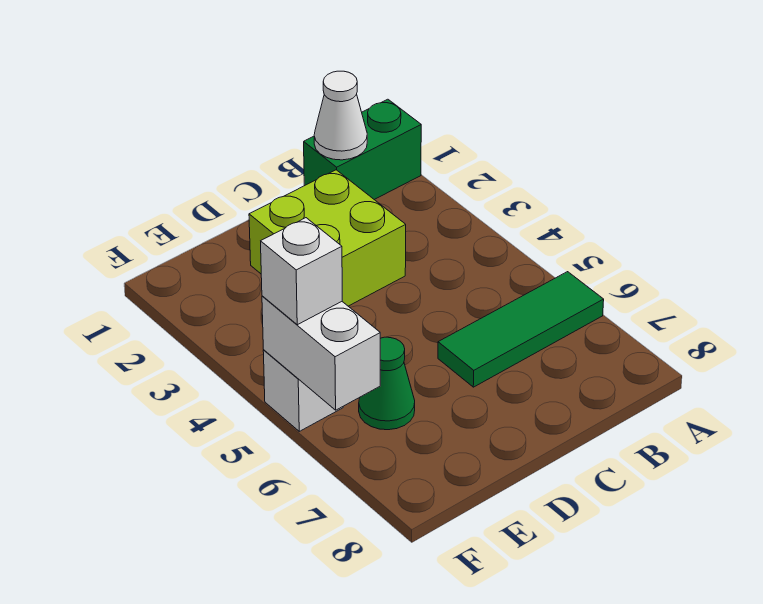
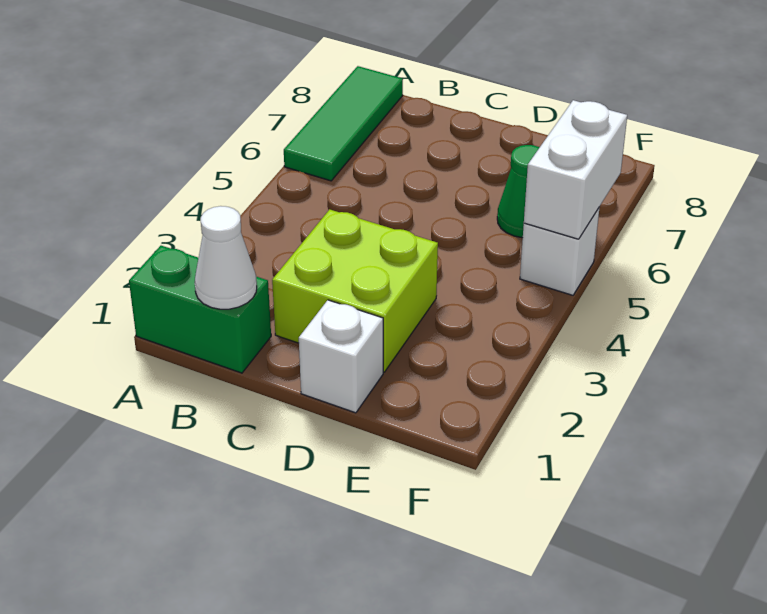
green tile A6:C6 level 1 -> green tile A6:A8 level 1
white brick F5 level 3 -> white brick D1 level 1

